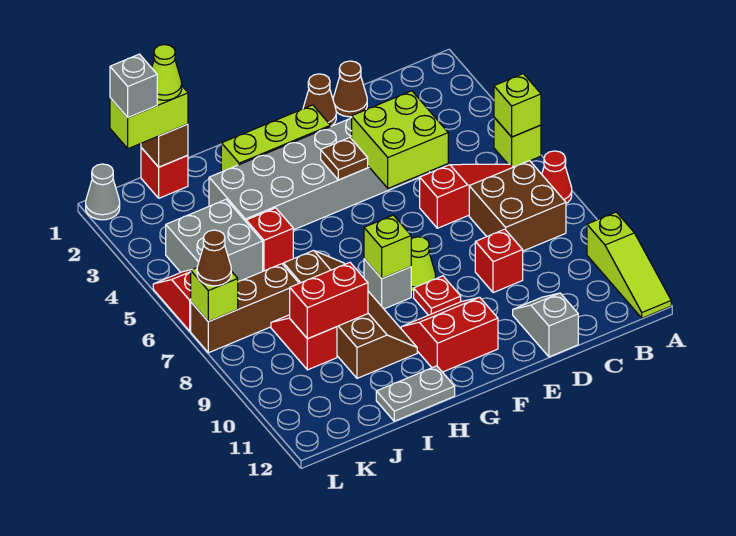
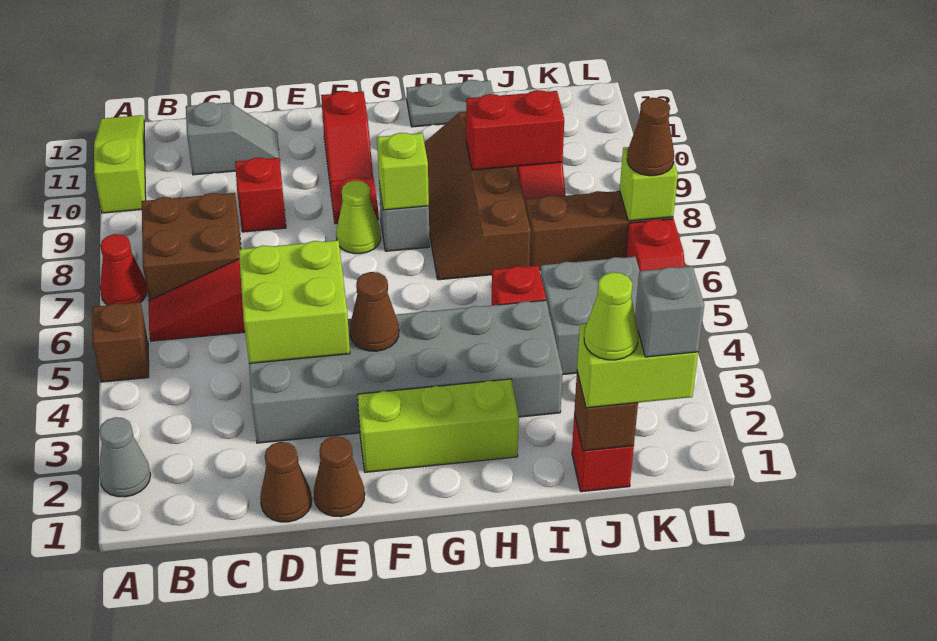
lime brick A5 level 1 -> brown brick A5 level 1
lime brick A5 level 2 -> none
grey slope D11:D12 level 1 top 12 -> grey slope C11:D11 level 1 top C
brown plate F4 level 2 -> brown cone F4 level 2
red slope F10:G11 level 1 top 11 -> red slope F10:F11 level 1 top 11
grey cone L1 level 1 -> grey cone A2 level 1

